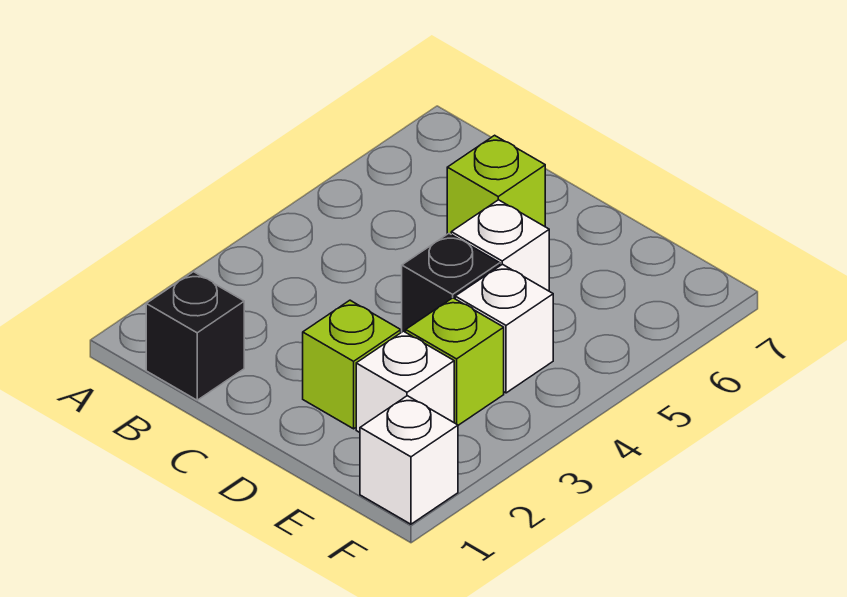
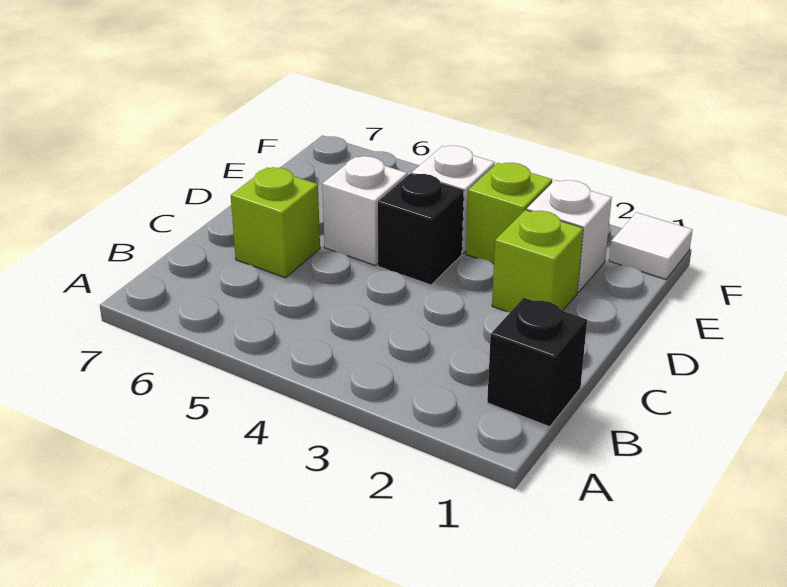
white brick F1 level 1 -> white tile F1 level 1

